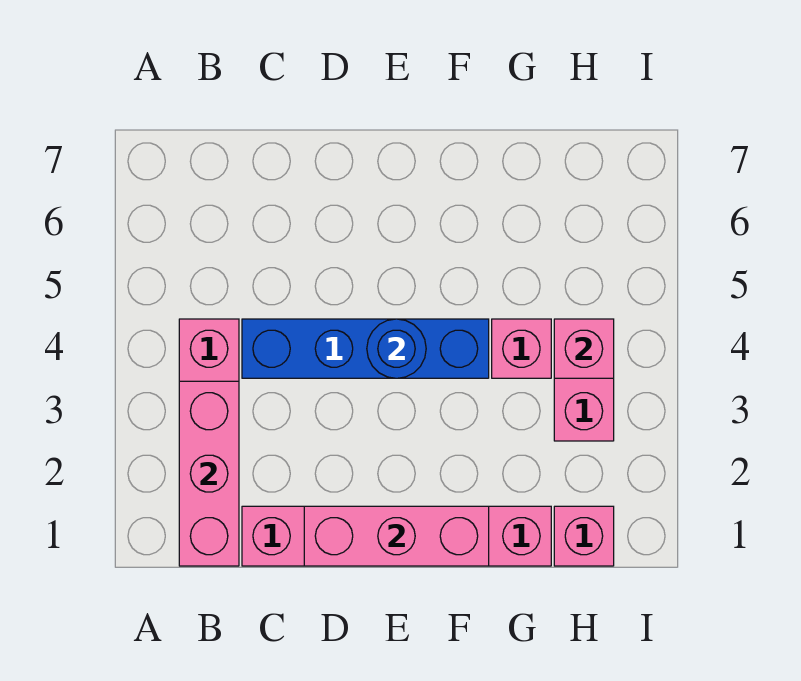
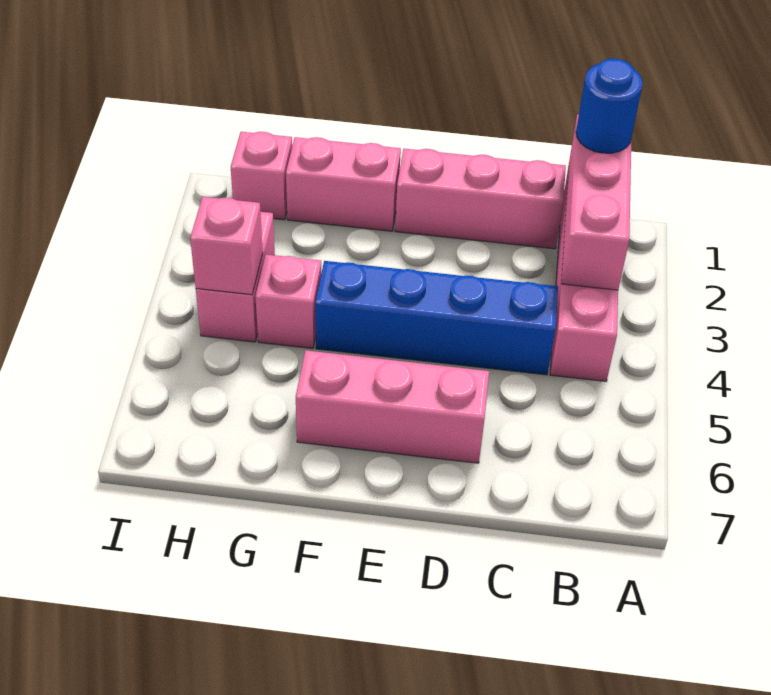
pink brick D1:F1 level 2 -> pink brick D6:F6 level 1
blue round brick E4 level 2 -> blue round brick B1 level 3

